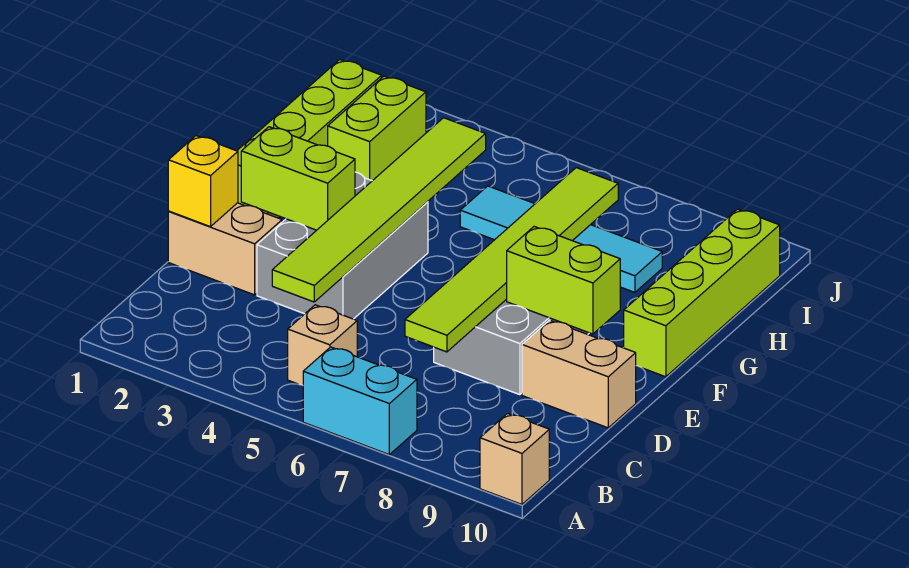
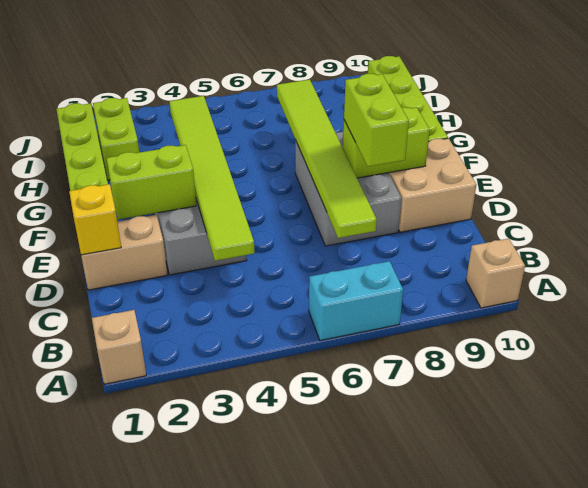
tan brick B5 level 1 -> tan brick A1 level 1
none -> lime brick D8:E8 level 3
tan brick D9:D10 level 1 -> tan brick D9:E10 level 1
cyan tile H5:H8 level 1 -> none

